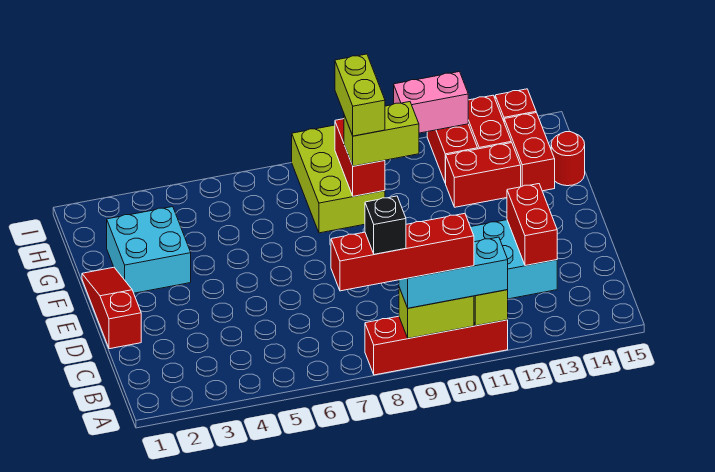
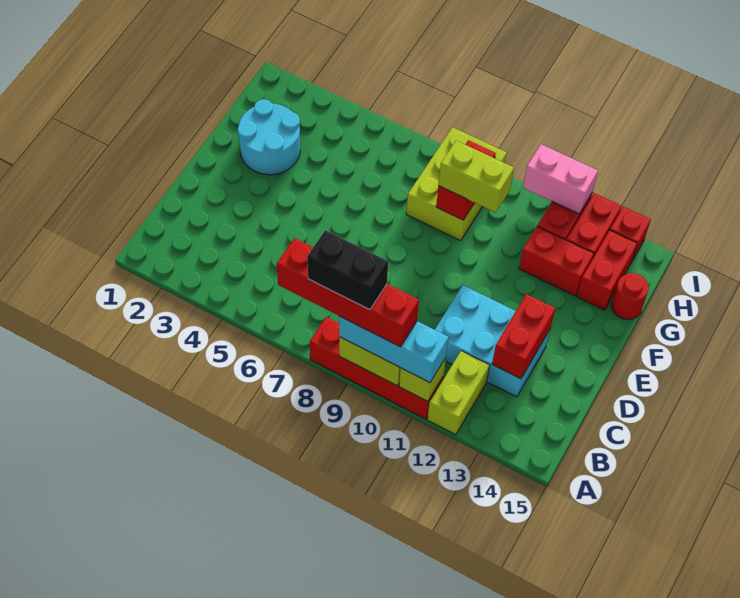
black brick A8 level 5 -> black brick A8:A9 level 5
red slope D1:F1 level 1 top D -> none
cyan brick F2:G3 level 1 -> cyan round brick F2:G3 level 1
lime brick G9:H9 level 4 -> lime brick A12:B12 level 1

